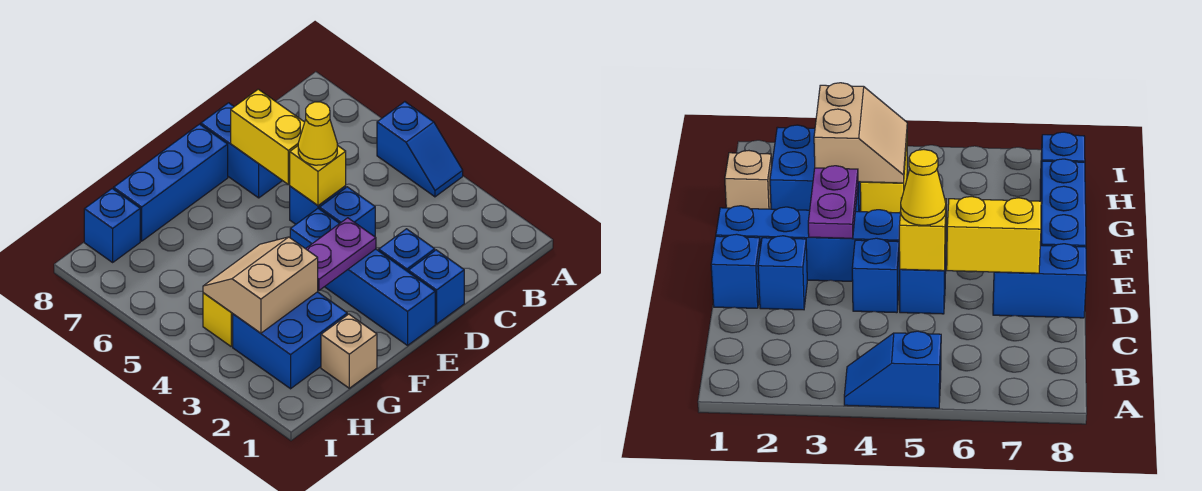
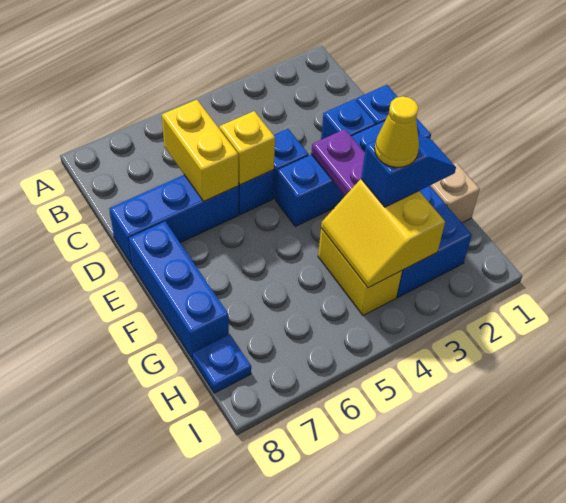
blue slope A4:A5 level 1 top 5 -> blue slope G2:G3 level 3 top 3
yellow cone D5 level 3 -> yellow cone G3 level 4
yellow brick D6:D7 level 2 -> yellow brick C6:D6 level 2
blue brick D7:D8 level 1 -> blue brick D6:D8 level 1
tan slope G3:H4 level 2 top 3 -> yellow slope G3:H4 level 2 top 3
blue brick H8 level 1 -> blue plate H8 level 1

